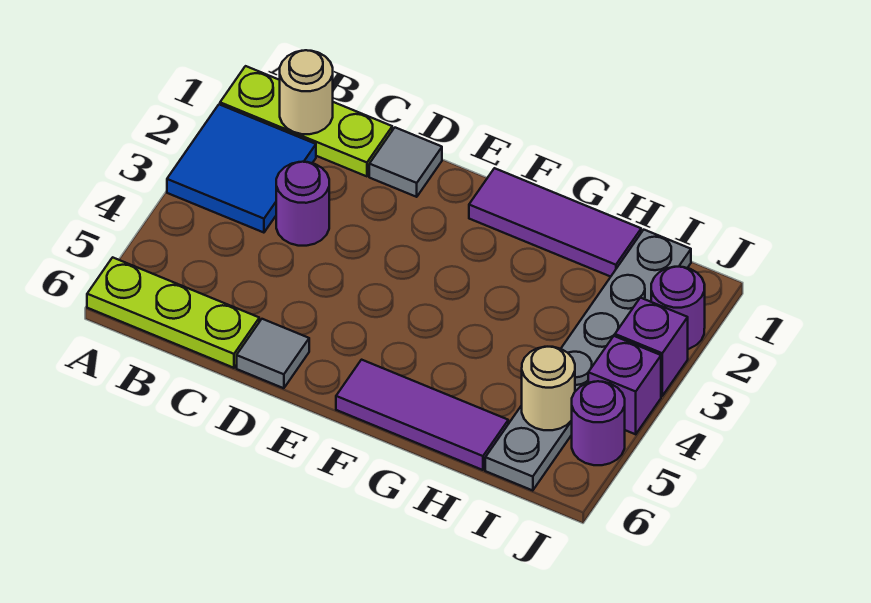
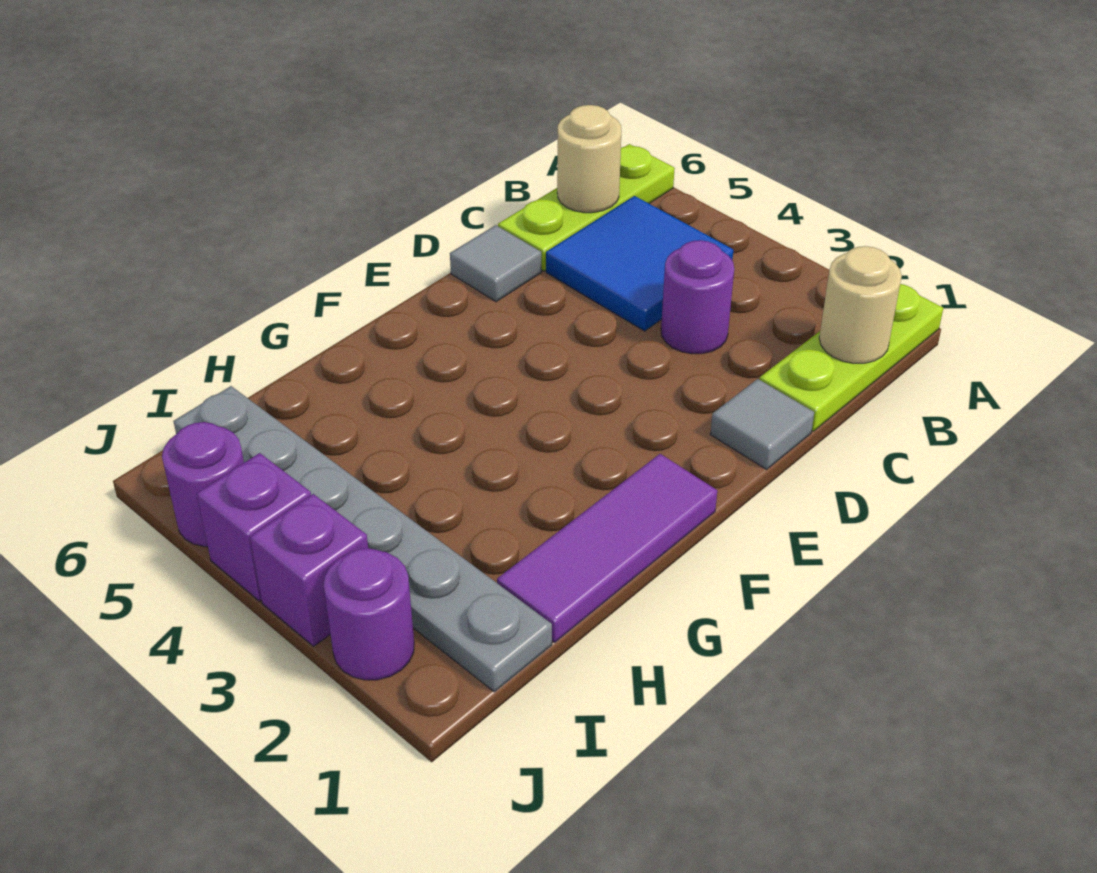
blue tile A2:B3 level 1 -> blue tile B4:C5 level 1
purple tile F6:H6 level 1 -> none
tan round brick I5 level 2 -> tan round brick B6 level 2

